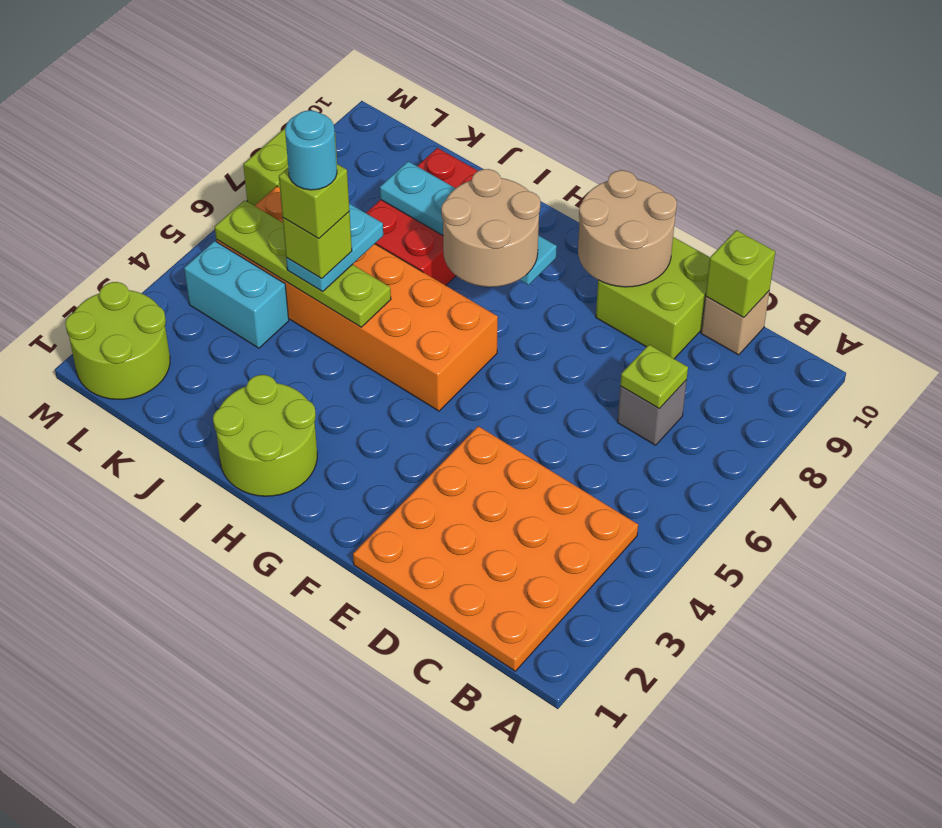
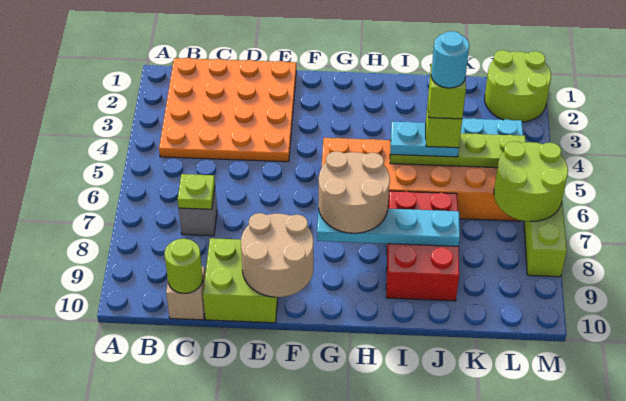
lime brick C10 level 2 -> lime round brick C10 level 2
lime round brick H1:I2 level 1 -> lime round brick L6:M7 level 2
cyan plate J5:J6 level 3 -> cyan plate I5:J5 level 3

